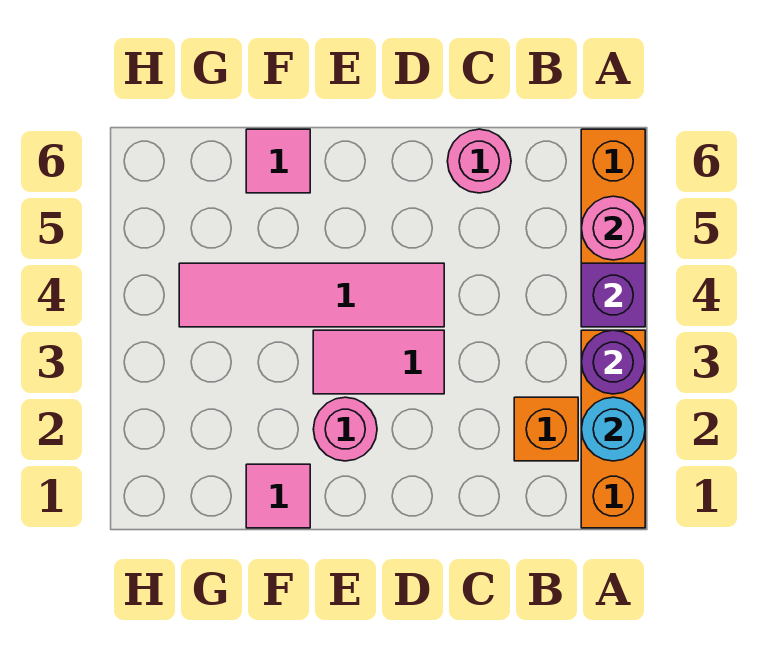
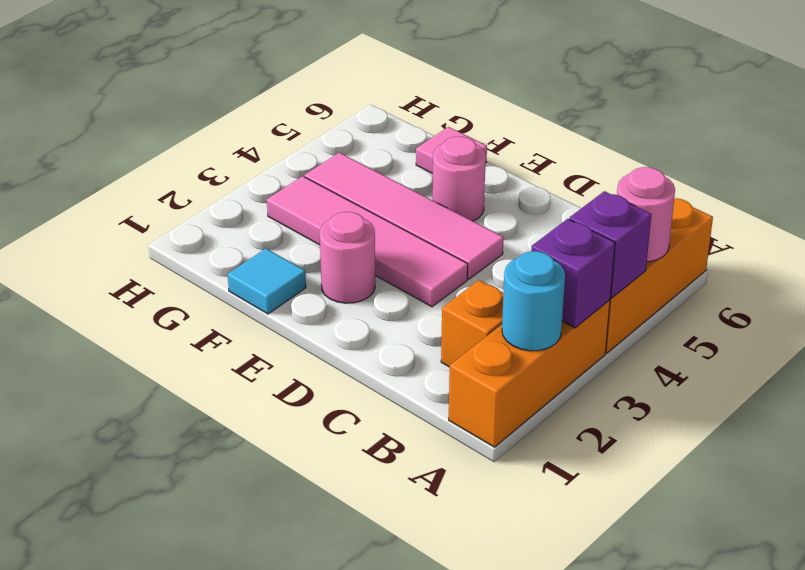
purple round brick A3 level 2 -> purple brick A3 level 2
pink round brick C6 level 1 -> pink round brick E5 level 1
pink tile D3:E3 level 1 -> pink tile D3:G3 level 1
pink tile F1 level 1 -> cyan tile F1 level 1

